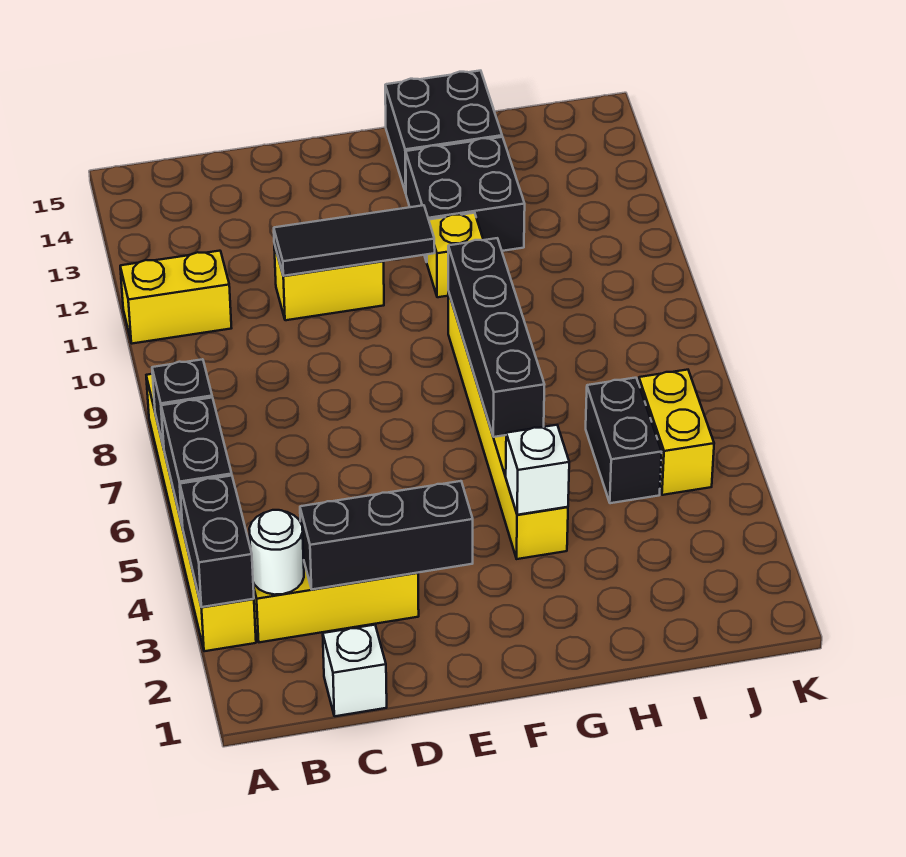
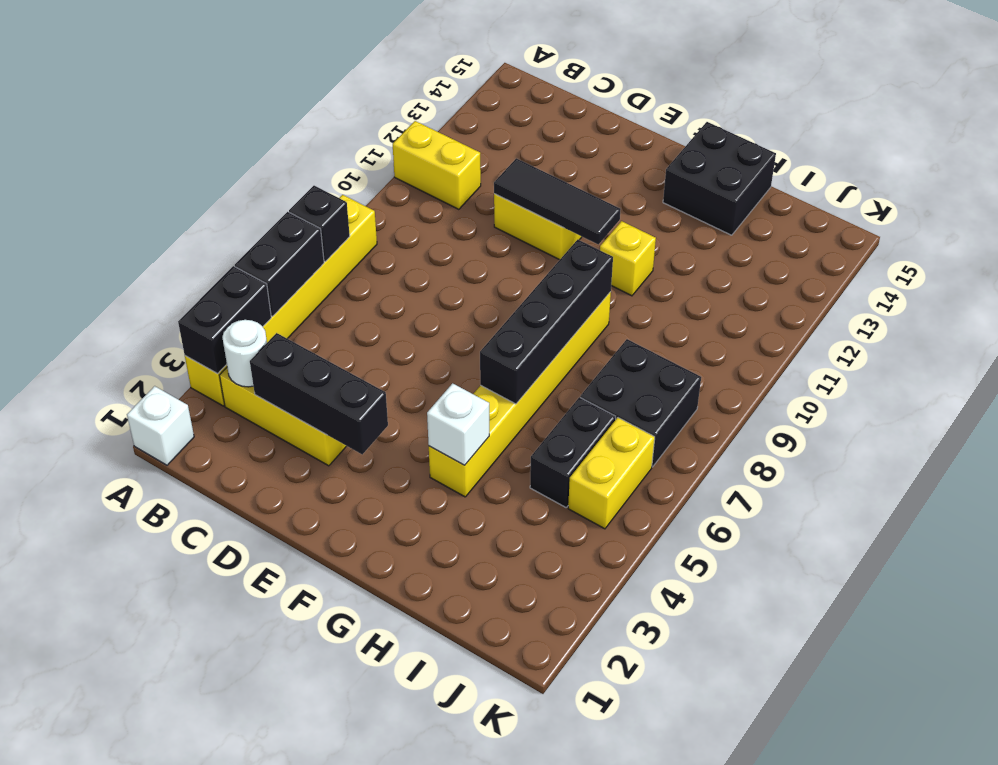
white brick C1 level 1 -> white brick A1 level 1
black brick G12:H13 level 1 -> black brick I7:J8 level 1

